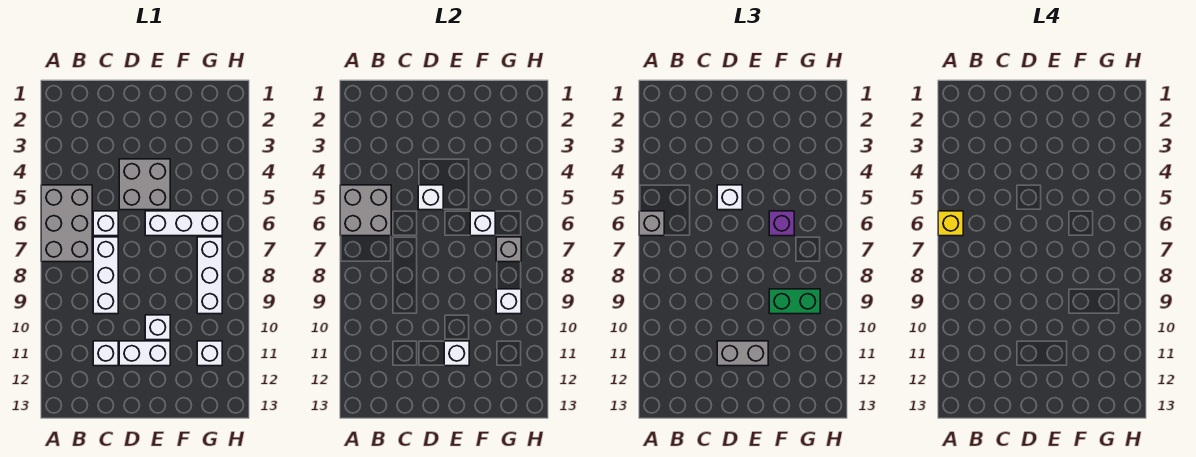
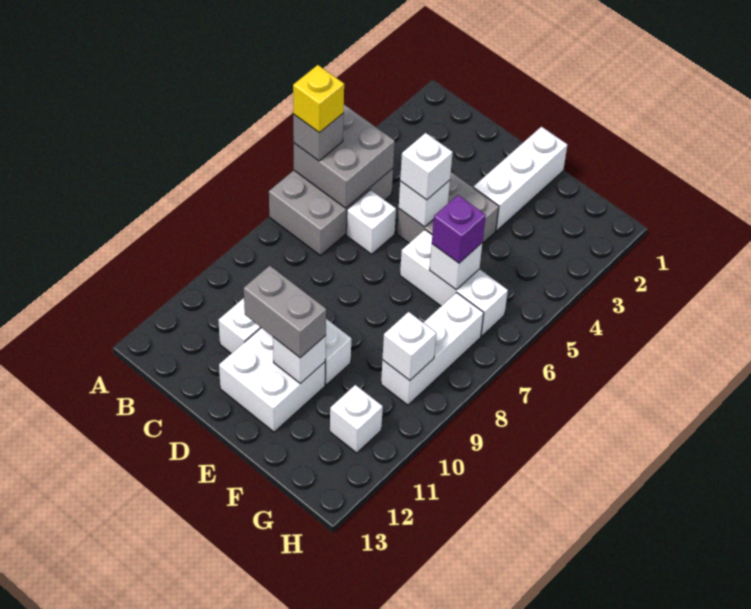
white brick C7:C9 level 1 -> white brick E1:E3 level 1
white brick D11:E11 level 1 -> white brick D11:E12 level 1
green brick F9:G9 level 3 -> none
grey brick G7 level 2 -> none

